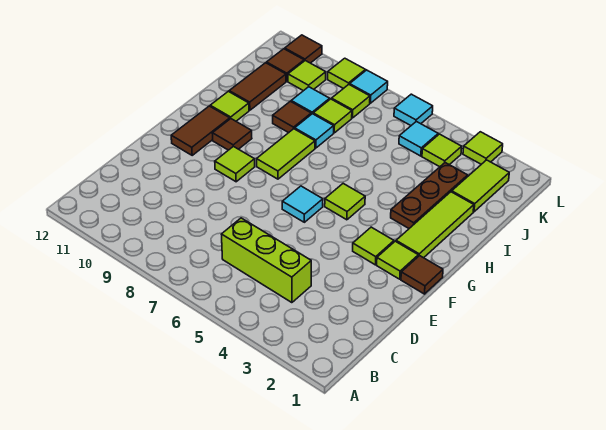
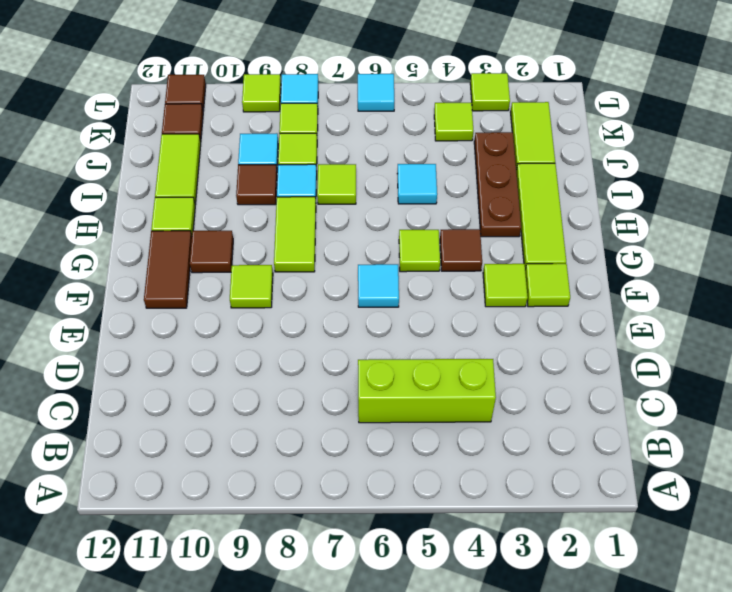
brown tile F1 level 1 -> brown tile G4 level 1
brown tile I11:J11 level 1 -> lime tile I11:J11 level 1
cyan tile K5 level 1 -> cyan tile I5 level 1
lime tile K10 level 1 -> lime tile I7 level 1

